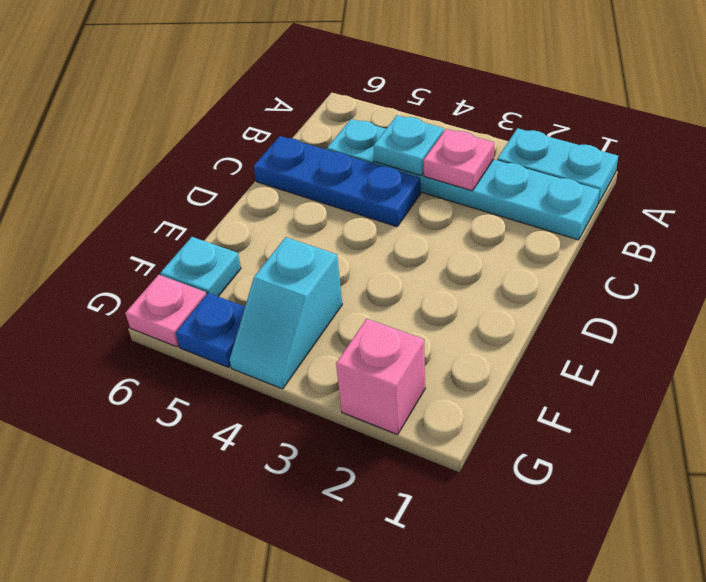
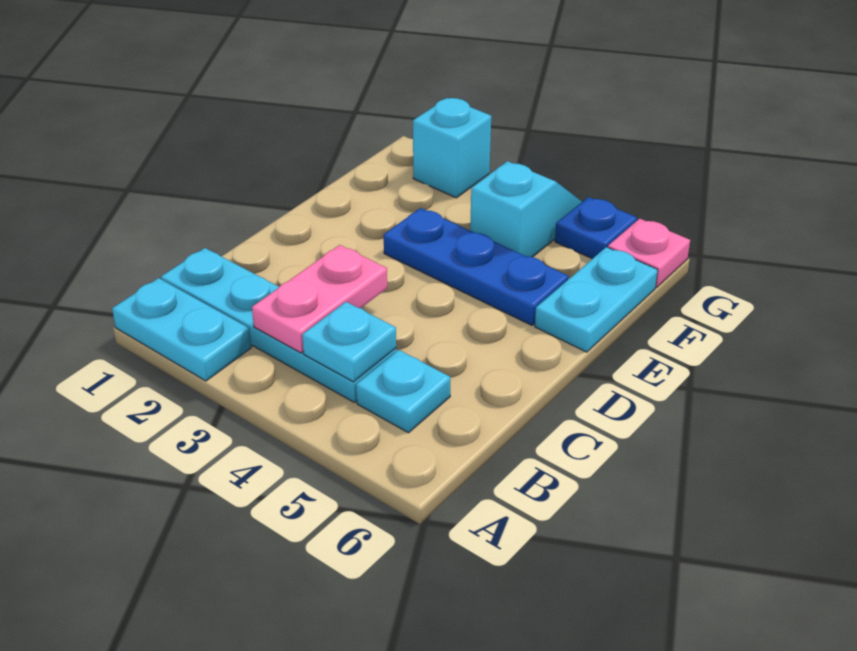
pink plate B3 level 2 -> pink plate B3:C3 level 2
blue plate C4:C6 level 1 -> blue plate E3:E5 level 1
cyan plate F6 level 1 -> cyan plate E6:F6 level 1
pink brick G2 level 1 -> cyan brick G2 level 1

